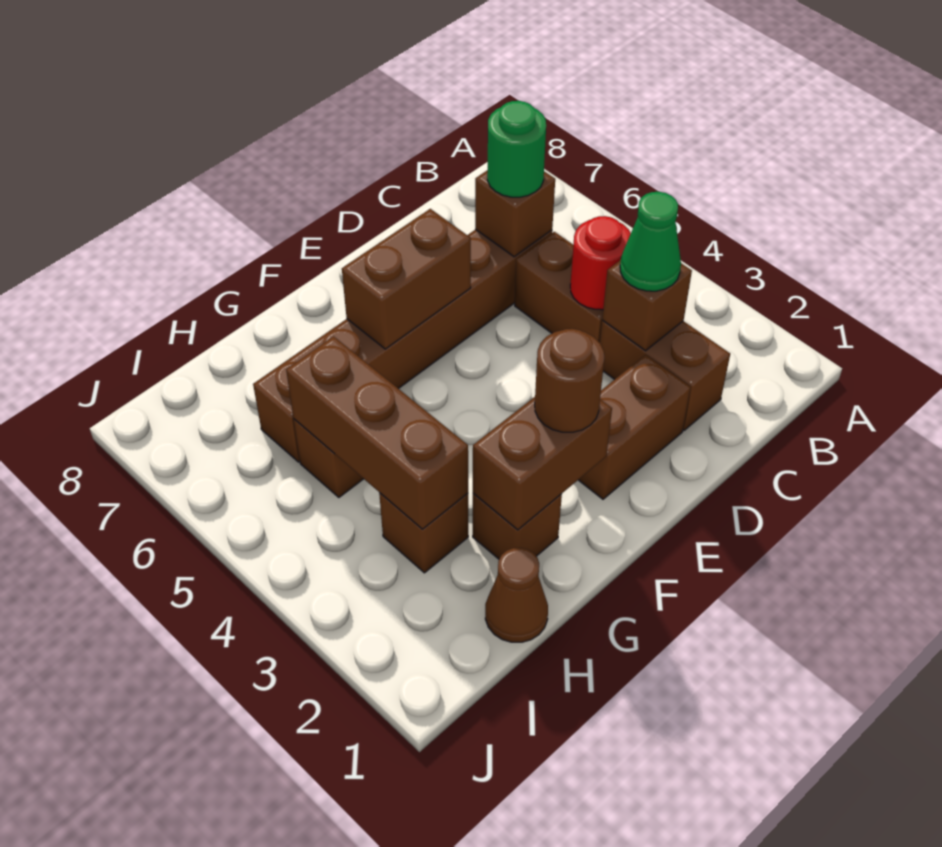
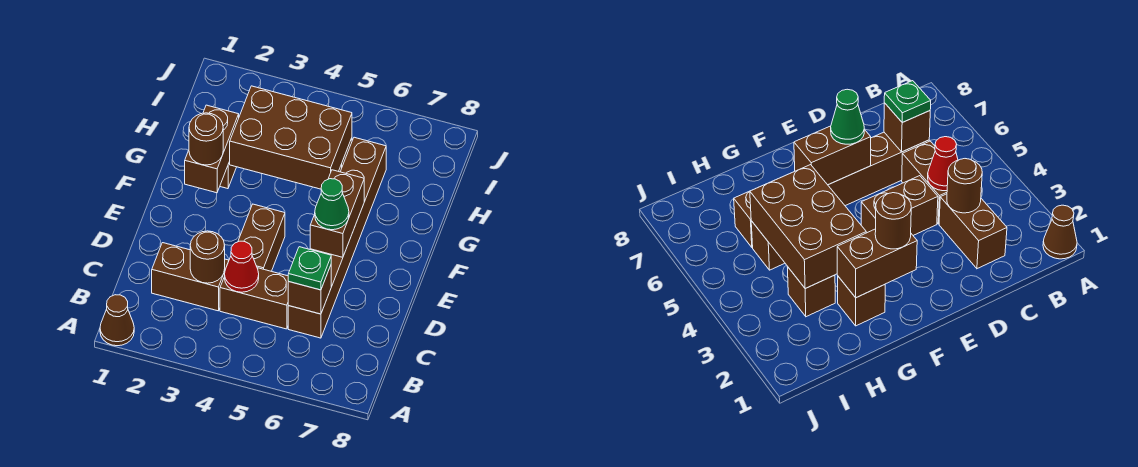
brown brick C3 level 2 -> brown round brick C3 level 2
green cone C3 level 3 -> green cone E6 level 3
red round brick C4 level 2 -> red cone C4 level 2
green round brick C6 level 3 -> green plate C6 level 3
brown brick D2:E2 level 1 -> brown brick D4:E4 level 1
brown cone H1 level 1 -> brown cone A1 level 1
brown brick H3:H5 level 2 -> brown brick G3:H5 level 2

